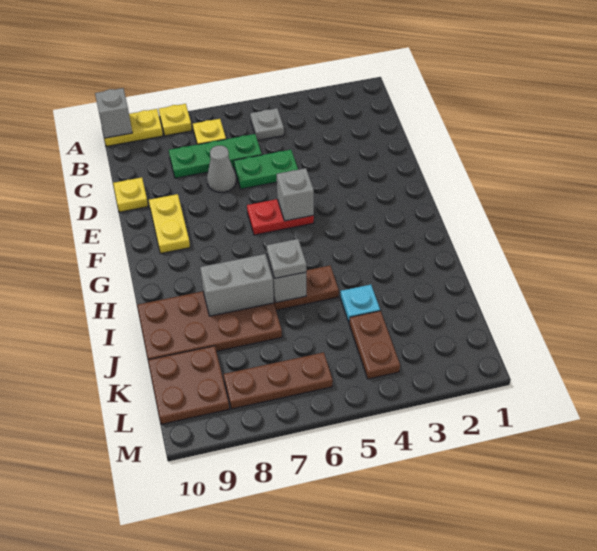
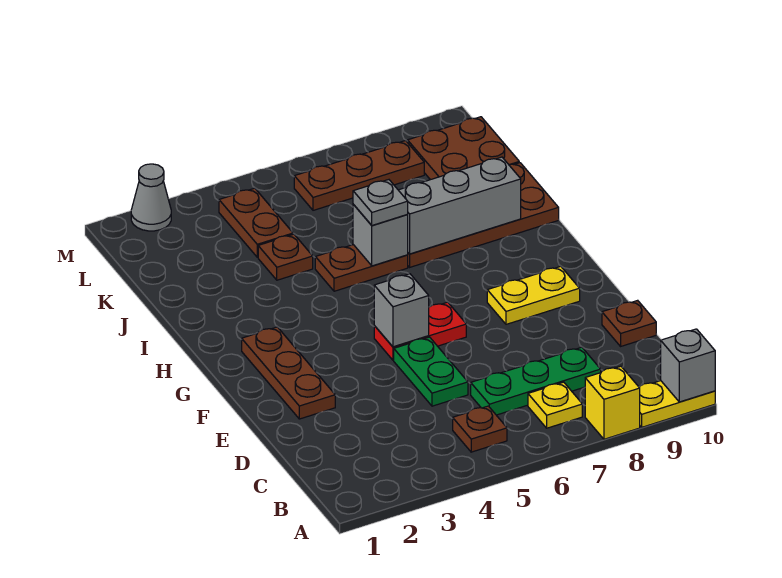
yellow plate A8 level 1 -> yellow brick A8 level 1
grey plate B5 level 1 -> brown plate B5 level 1
green plate D5:D6 level 1 -> green plate D5:E5 level 1
grey cone D7 level 1 -> grey cone M2 level 1
yellow plate D10 level 1 -> brown plate D10 level 1
none -> brown plate E2:G2 level 1
yellow plate E9:F9 level 1 -> yellow plate F8:F9 level 1
grey brick I7:I8 level 2 -> grey brick I7:I9 level 2
cyan plate J4 level 1 -> brown plate J4 level 1

